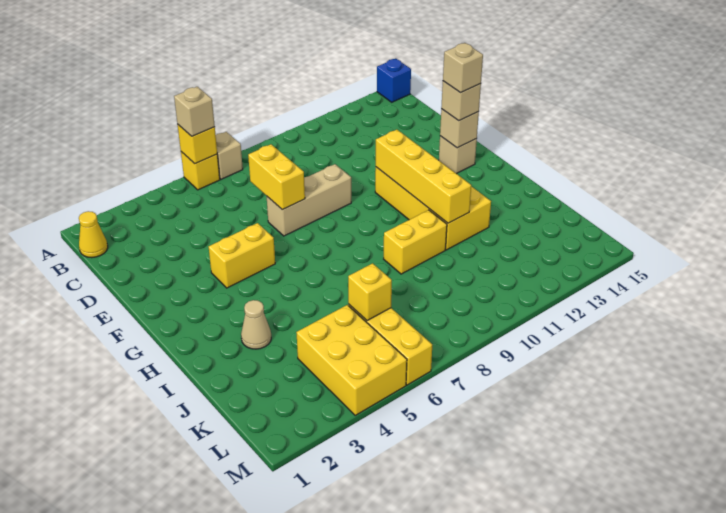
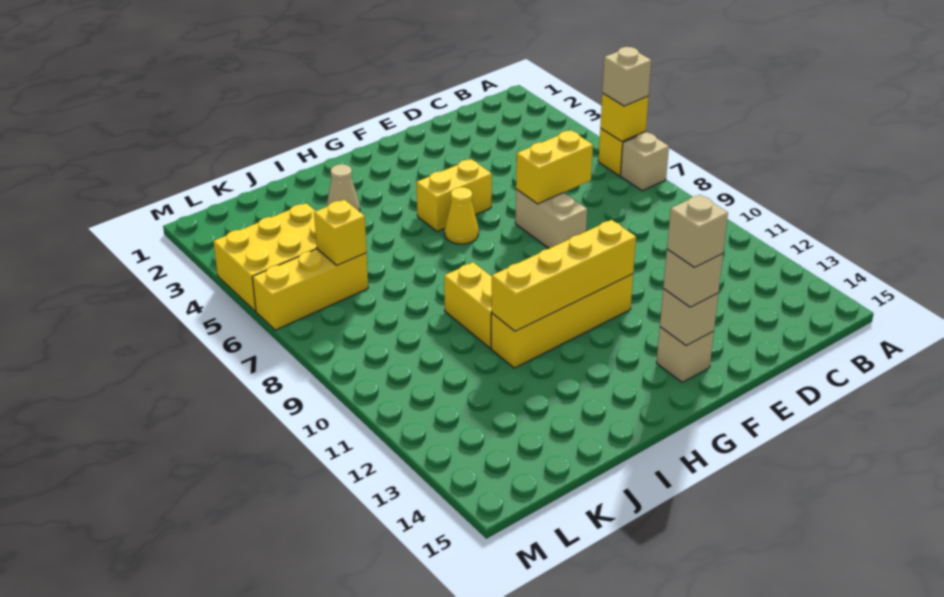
blue brick A15 level 1 -> none
yellow cone B1 level 1 -> yellow cone G6 level 1
tan brick E7:E9 level 1 -> tan brick E7:E8 level 1
yellow brick F4:F5 level 1 -> yellow brick F5:G5 level 1
yellow brick F11:I12 level 1 -> yellow brick F11:I11 level 1

